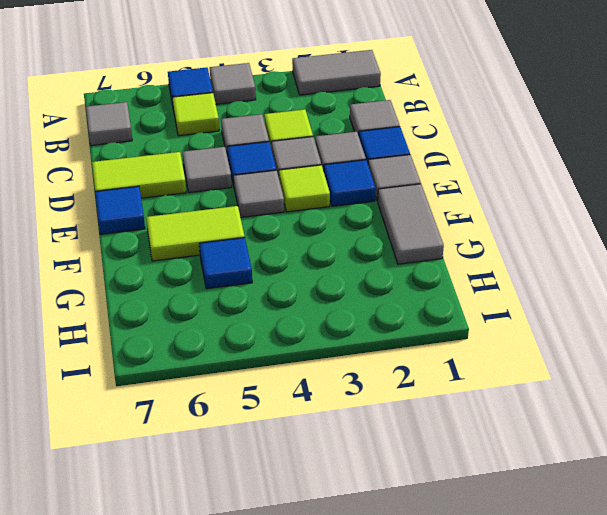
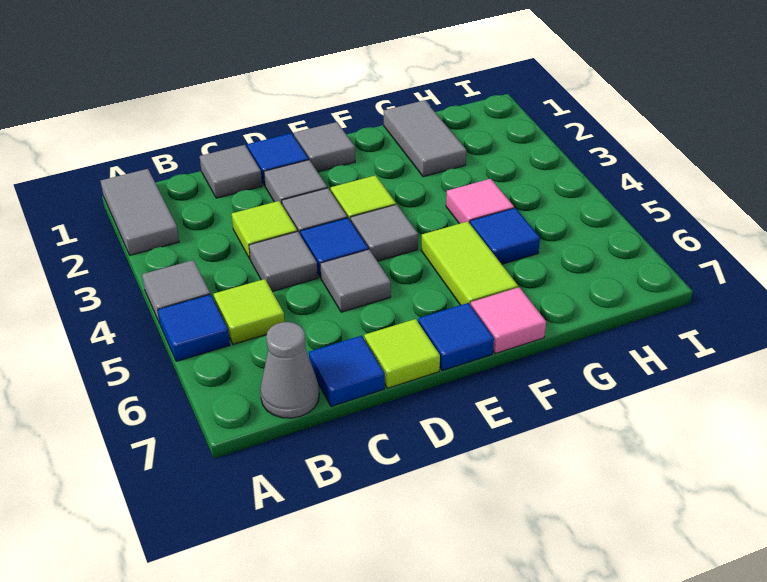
grey tile B7 level 1 -> grey cone B7 level 1
lime tile D6:D7 level 1 -> lime tile D7 level 1
blue tile E2 level 1 -> blue tile C7 level 1
grey tile F1:G1 level 1 -> grey tile G1:G2 level 1
none -> pink tile F7 level 1
none -> pink tile G4 level 1

